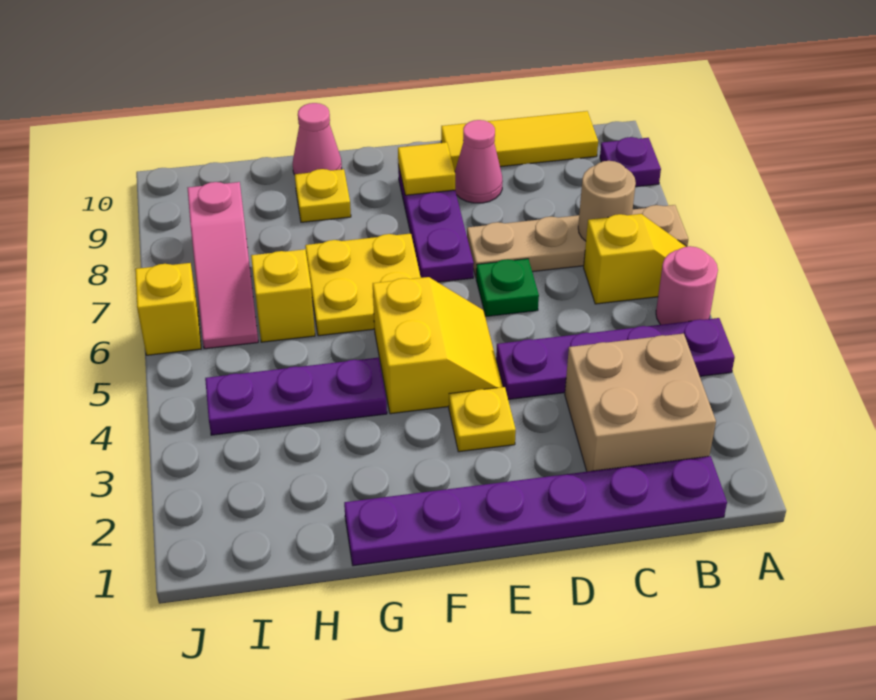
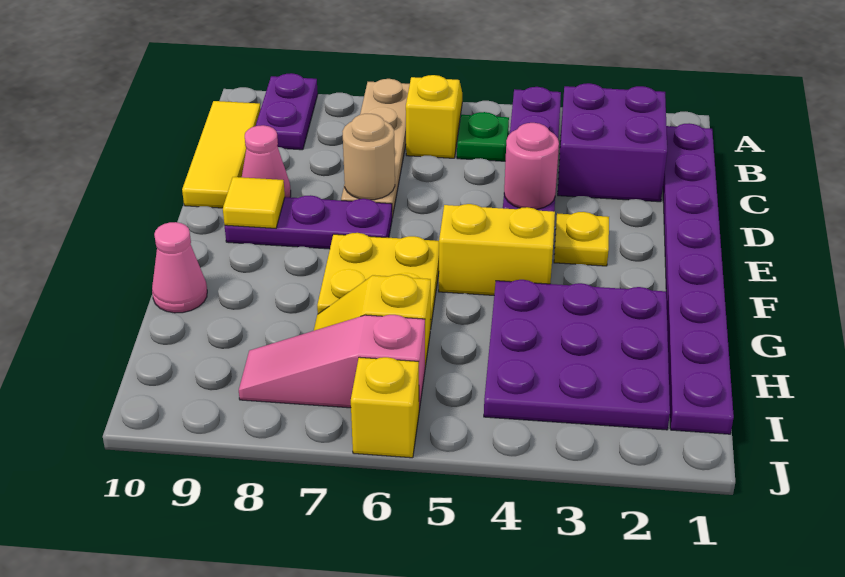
pink round brick A5 level 1 -> pink round brick D4 level 2
purple plate A9 level 1 -> purple plate A9:B9 level 1
purple plate B1:G1 level 1 -> purple plate B1:I1 level 1
tan brick B2:C3 level 1 -> purple brick B2:C3 level 1
tan round brick B7 level 2 -> tan round brick D7 level 2
green plate D6 level 1 -> green plate B5 level 1
purple plate G4:I4 level 1 -> purple plate G2:I4 level 1
yellow plate G9 level 1 -> none
pink slope I6:I8 level 1 top 8 -> pink slope I6:I8 level 1 top 6

